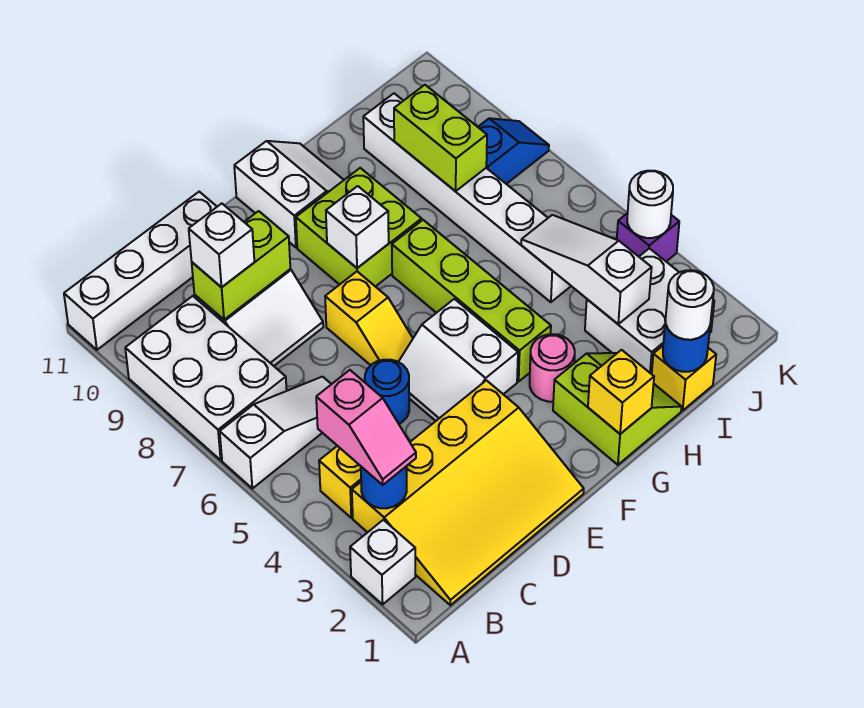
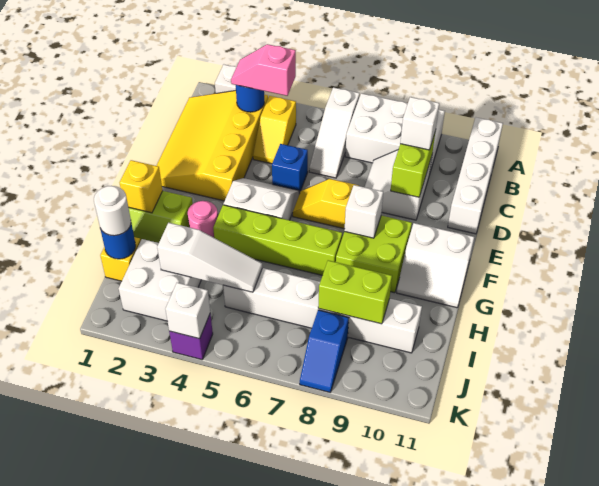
blue round brick D5 level 1 -> blue brick D5 level 1
white round brick K4 level 2 -> white brick K4 level 2

